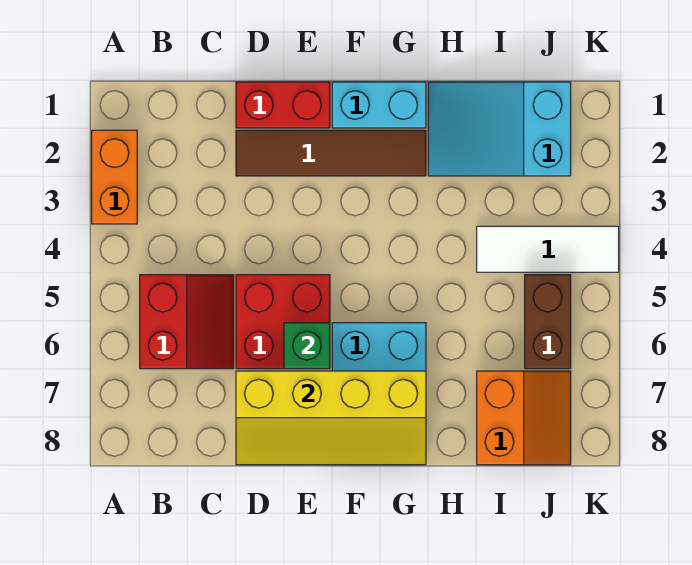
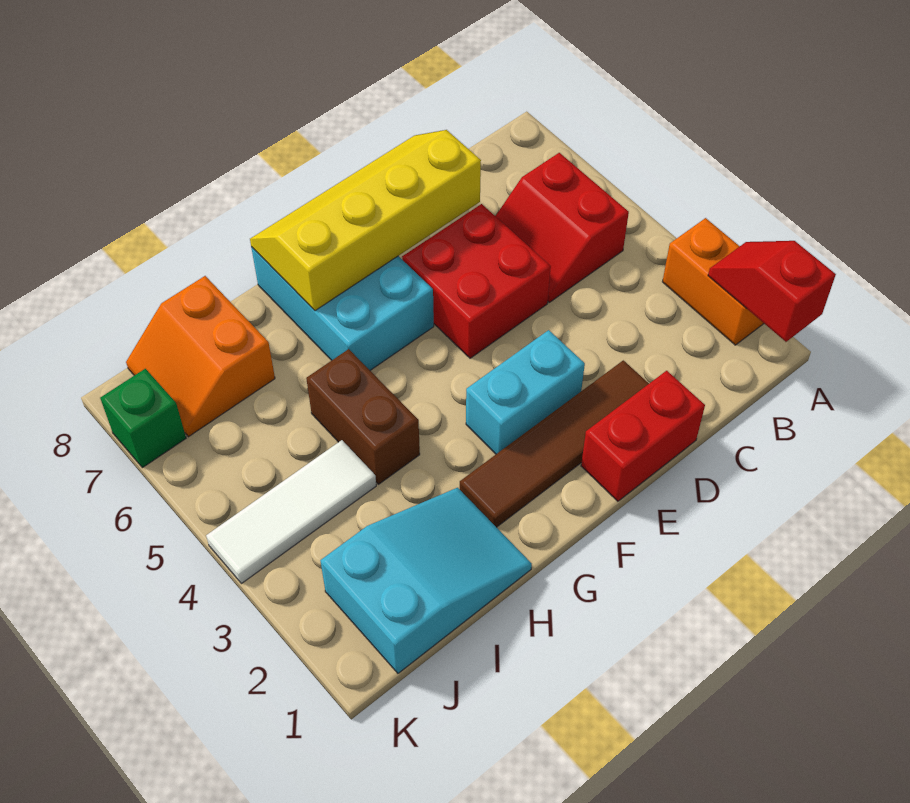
none -> red slope A1:A2 level 2 top 1
green brick E6 level 2 -> green brick K7 level 1
cyan brick F1:G1 level 1 -> cyan brick E3:F3 level 1
brown brick J5:J6 level 1 -> brown brick H4:H5 level 1

